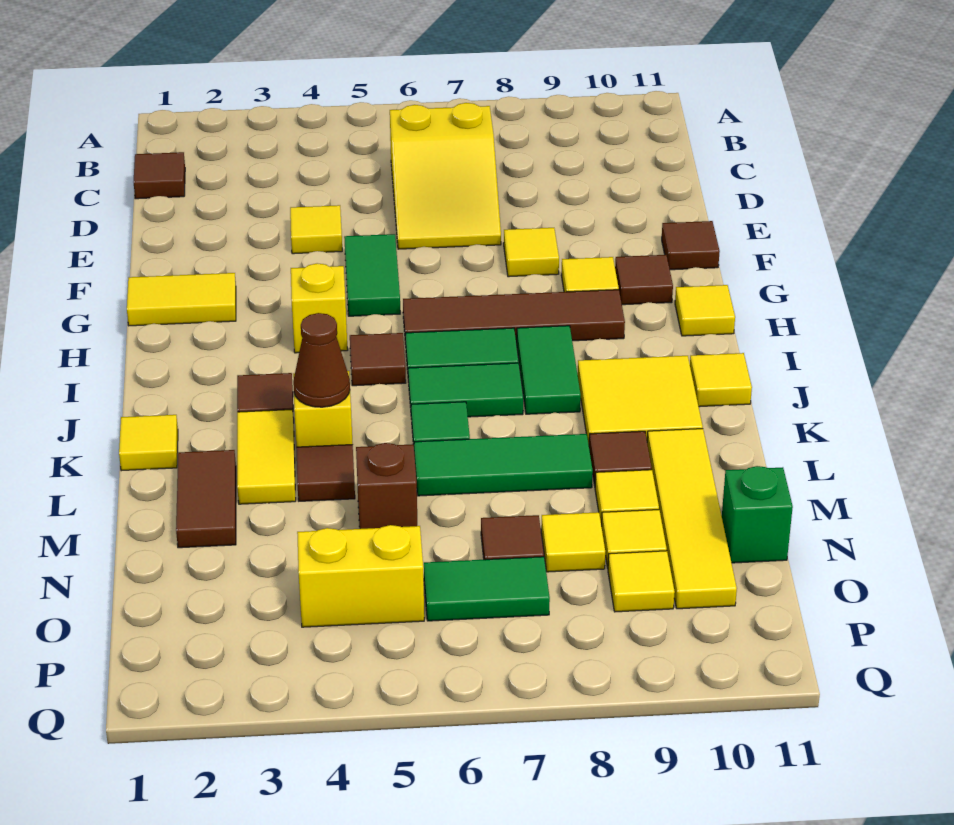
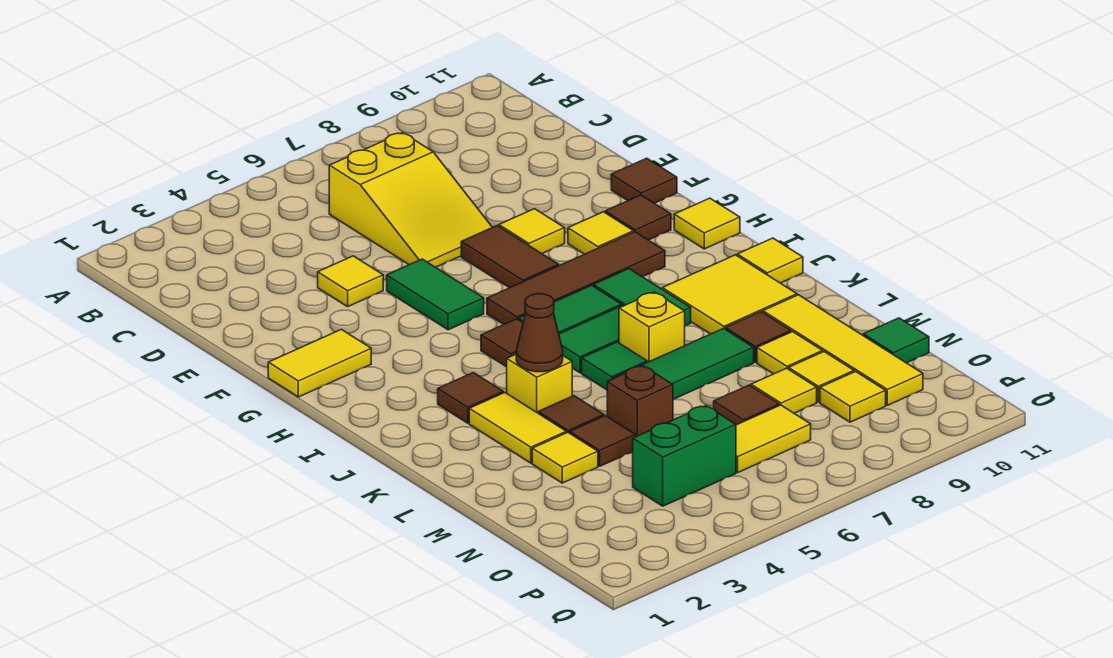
brown tile C1 level 1 -> brown tile M4 level 1
yellow brick H4 level 1 -> yellow brick K7 level 1
yellow tile K1 level 1 -> yellow tile M3 level 1
brown tile L2:M2 level 1 -> brown tile F7:G7 level 1
green brick N11 level 1 -> green tile N11 level 1
yellow brick O4:O5 level 1 -> green brick O4:O5 level 1
green tile O6:O7 level 1 -> yellow tile O6:O7 level 1

